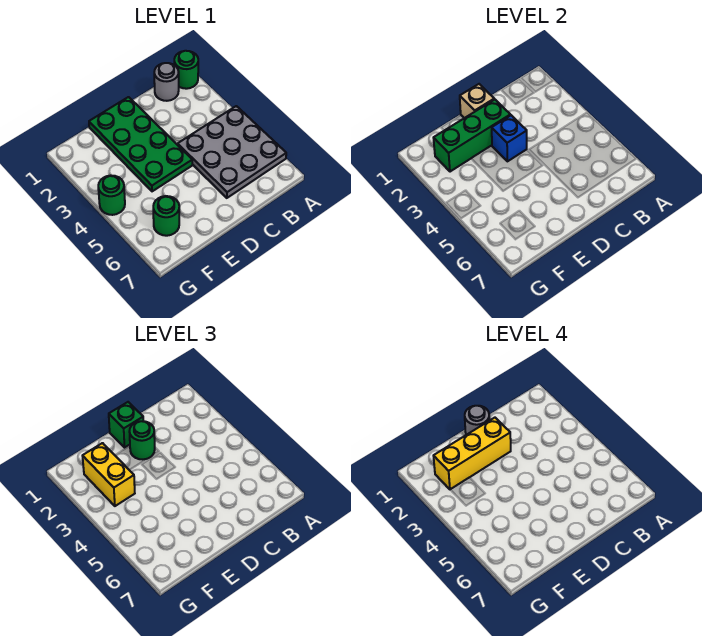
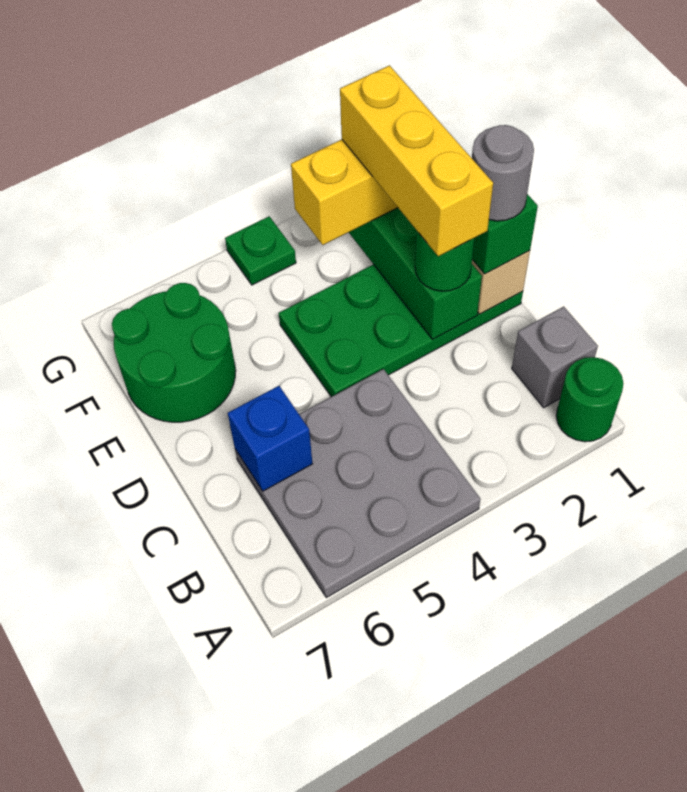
grey round brick B1 level 1 -> grey brick B1 level 1
blue brick D3 level 2 -> blue brick C6 level 2
green round brick F6 level 1 -> green round brick E6:F7 level 1
green round brick G4 level 1 -> green plate G4 level 1

